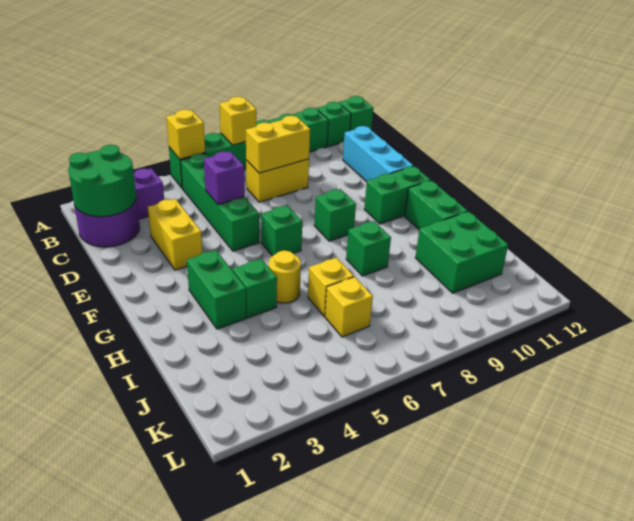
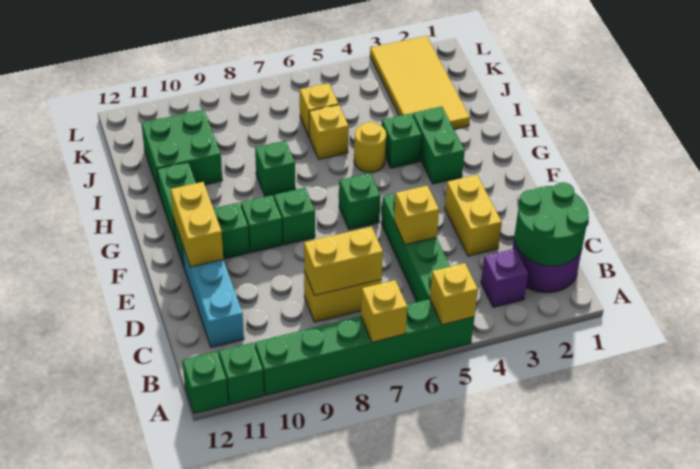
purple brick D5 level 2 -> yellow brick D5 level 2
none -> yellow brick E11:F11 level 2
none -> green brick F9 level 1
none -> yellow tile I2:L3 level 1

